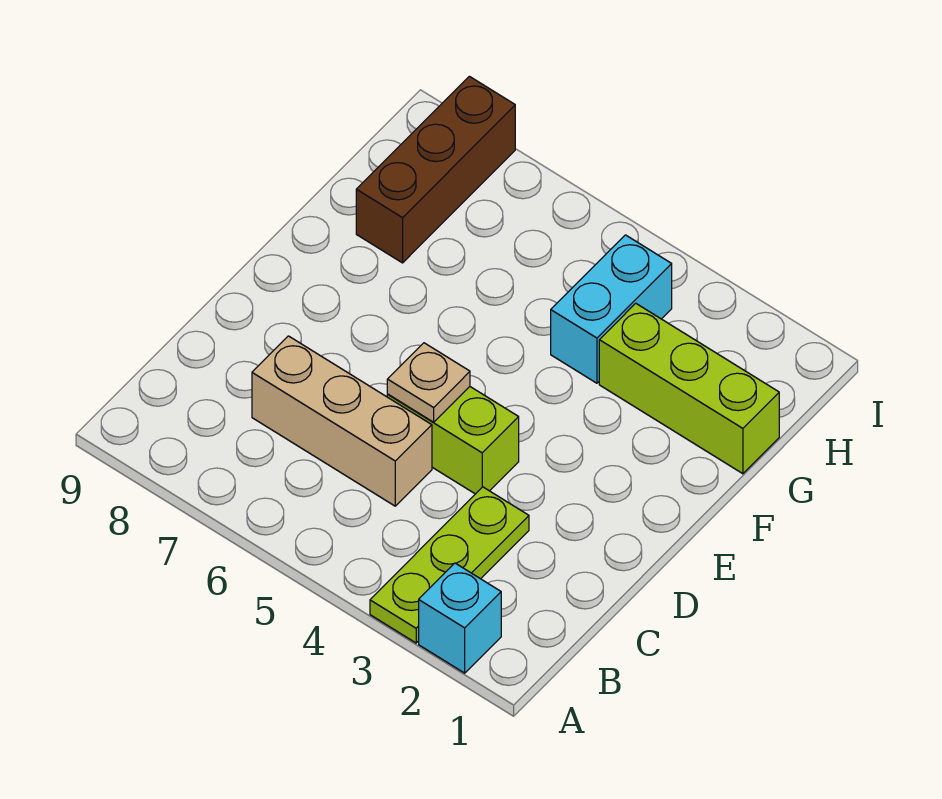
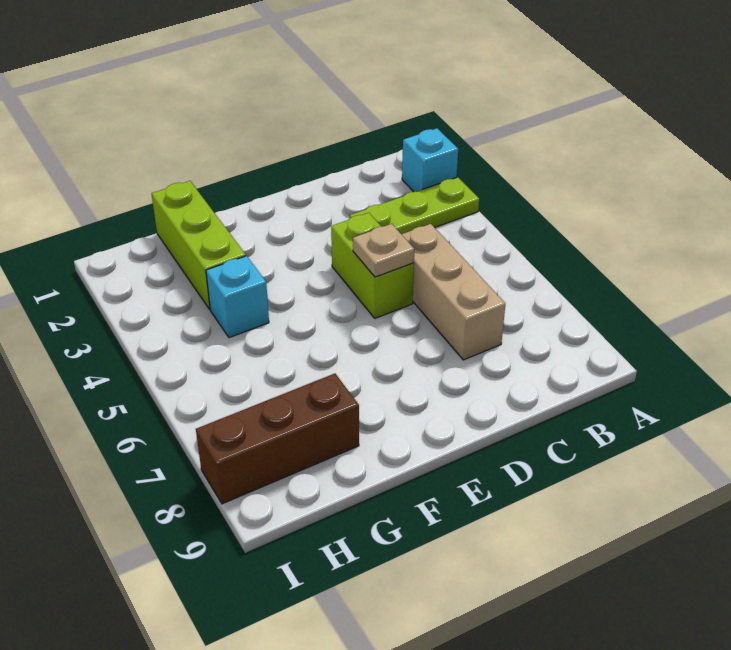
cyan brick G4:H4 level 1 -> cyan brick G4 level 1

